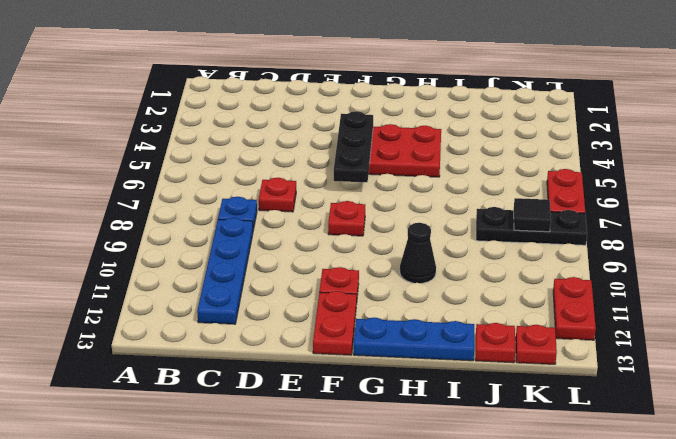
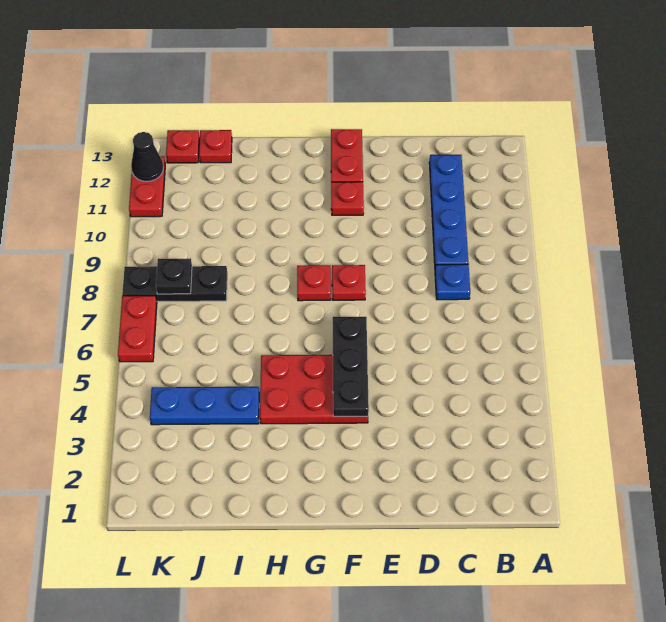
red plate D7 level 1 -> red plate G8 level 1
blue plate G13:I13 level 1 -> blue plate I4:K4 level 1
black cone H10 level 1 -> black cone L12 level 2
black tile K8 level 2 -> black plate K8 level 2

